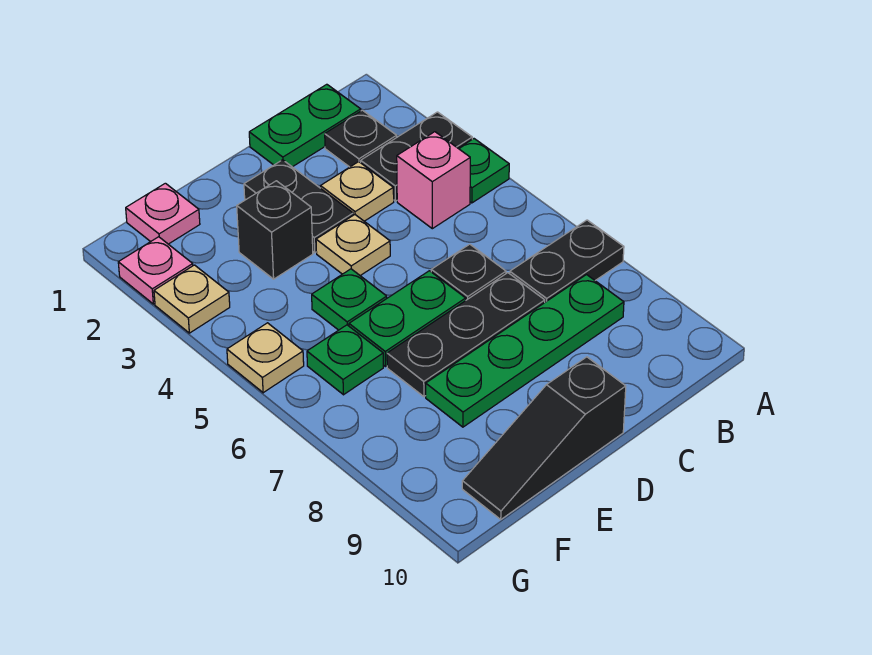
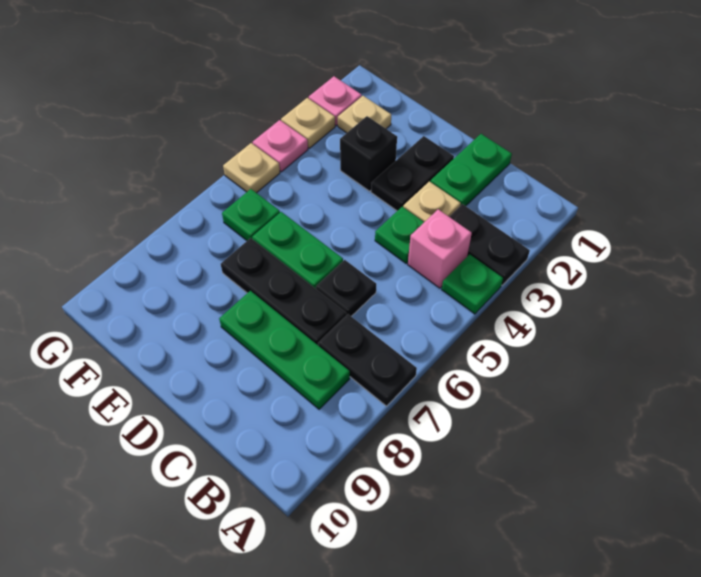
green plate B1:C1 level 1 -> green plate C1:C2 level 1
black plate B2 level 1 -> none
green plate B8:E8 level 1 -> green plate B8:D8 level 1
tan plate D4 level 1 -> tan plate F2 level 1
black slope D10:F10 level 1 top D -> none
green plate E5 level 1 -> green plate C4 level 1
pink plate F1 level 1 -> pink plate G4 level 1

